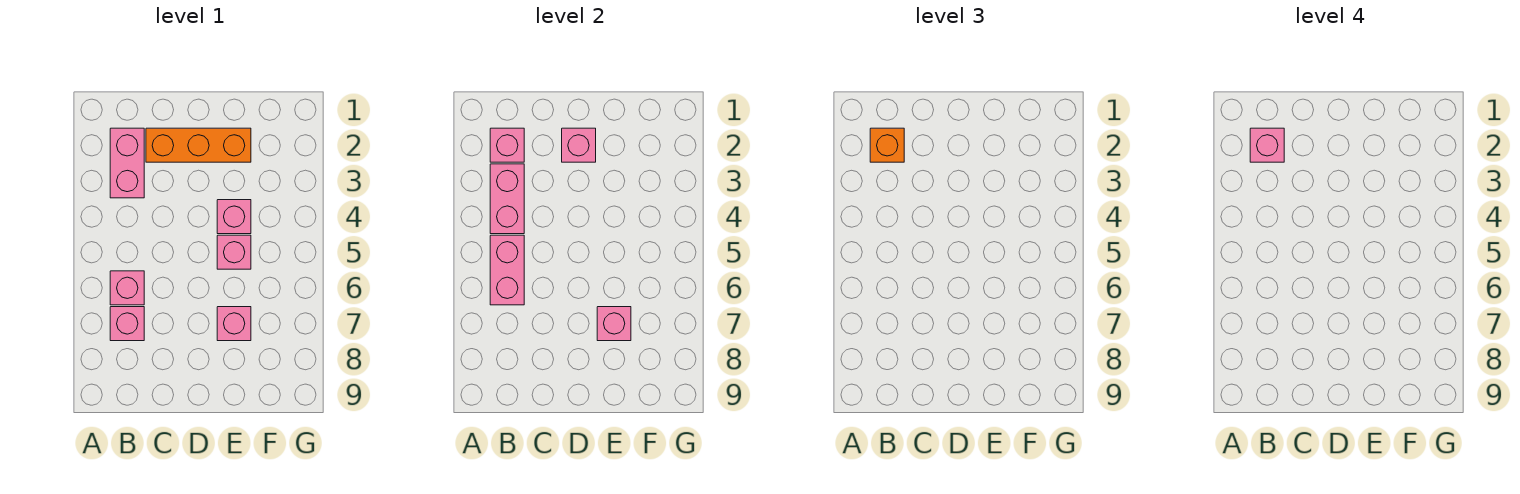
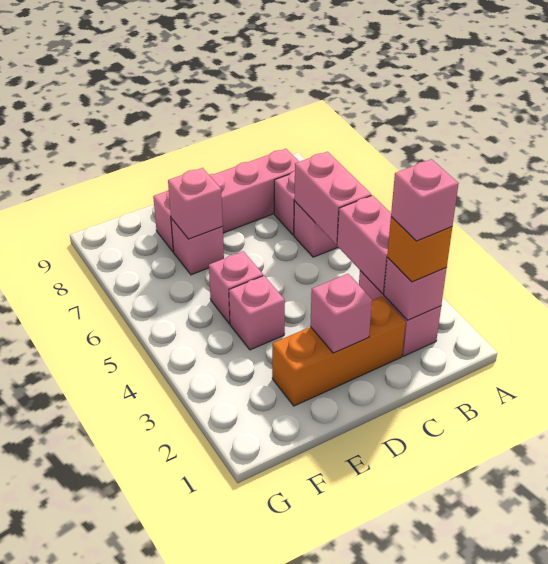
none -> pink brick B8:E8 level 1

